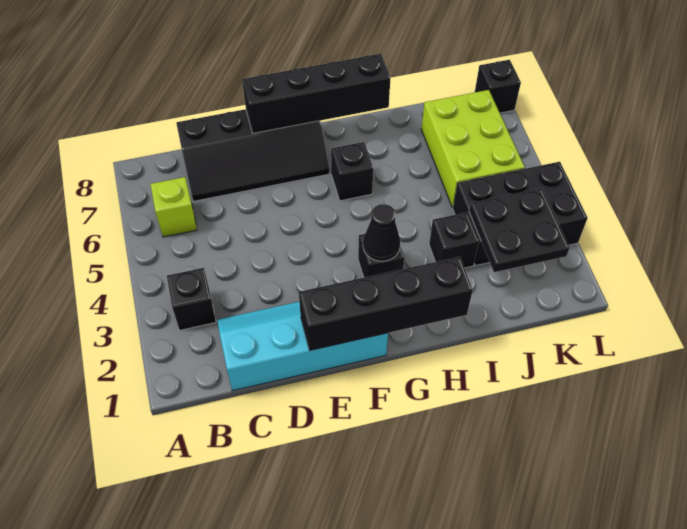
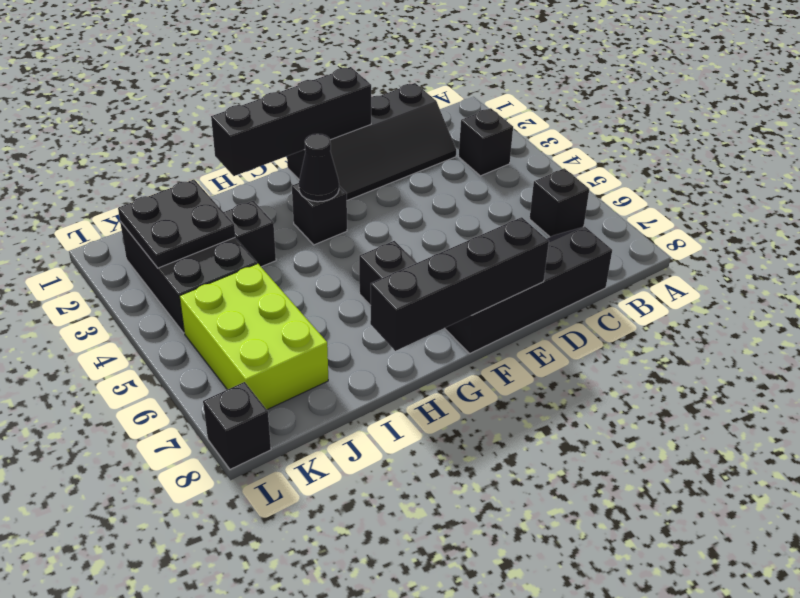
lime brick B6 level 1 -> black brick B6 level 1
cyan slope C1:F2 level 1 top 1 -> black slope C1:F2 level 1 top 1
black brick J3:L4 level 1 -> black brick J2:K4 level 1

